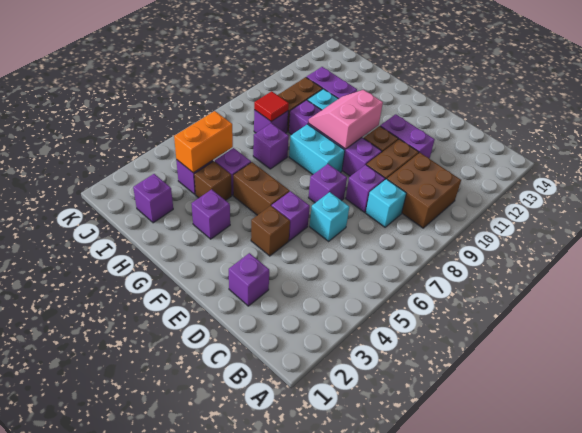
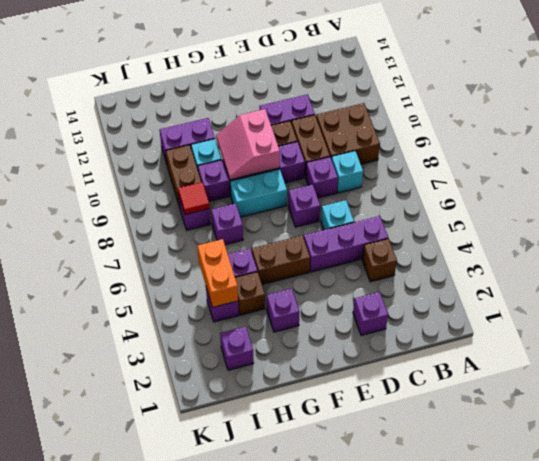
brown brick E4 level 1 -> brown brick C4 level 1
purple brick E5 level 1 -> purple brick C5:E5 level 1

